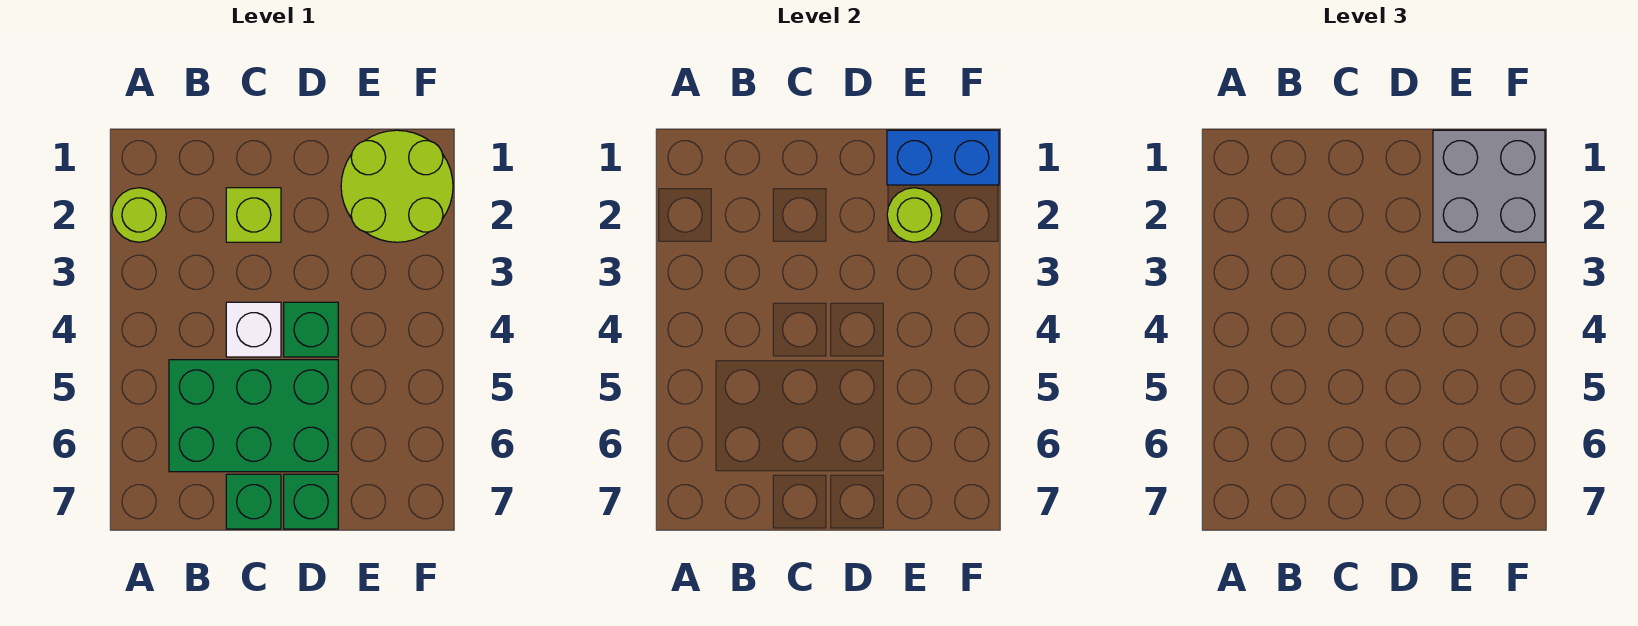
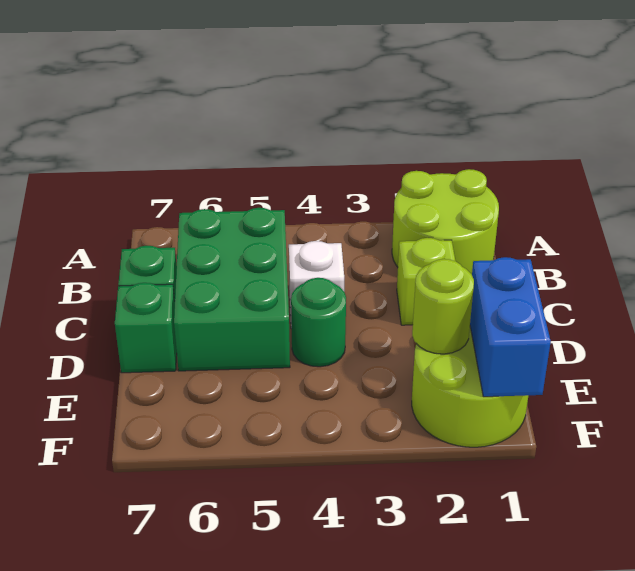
lime round brick A2 level 1 -> lime round brick A1:B2 level 1
green brick D4 level 1 -> green round brick D4 level 1
grey brick E1:F2 level 3 -> none

